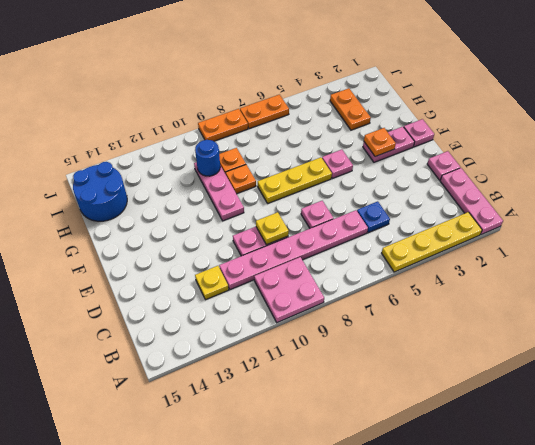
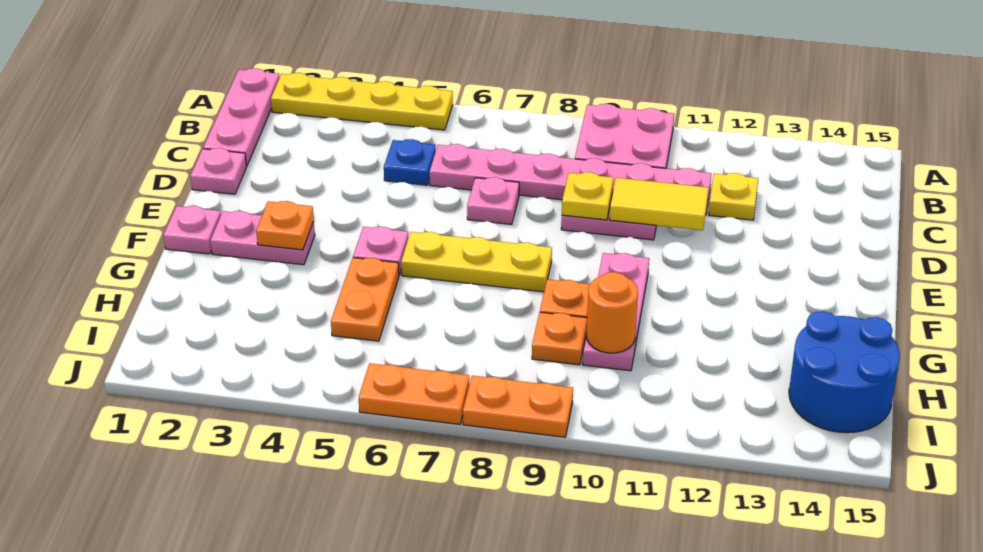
none -> yellow tile D10:D11 level 2
orange plate H3:I3 level 1 -> orange plate G5:H5 level 1
blue round brick H10 level 2 -> orange round brick H10 level 2

